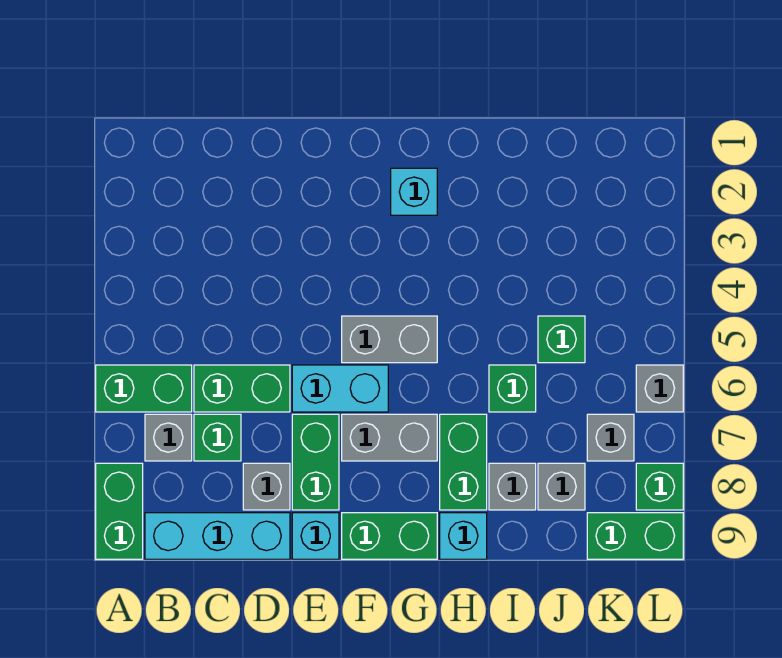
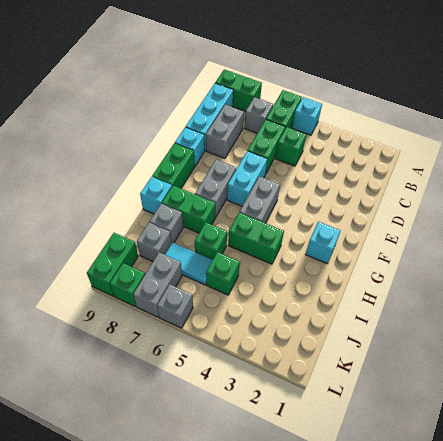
none -> cyan brick A5 level 1
green brick C7 level 1 -> green brick C5 level 1
grey brick D8 level 1 -> grey brick C8:D8 level 1
green brick E7:E8 level 1 -> green brick H4:H5 level 1
none -> cyan tile J6:J7 level 1
grey brick K7 level 1 -> grey brick K7:L7 level 1

